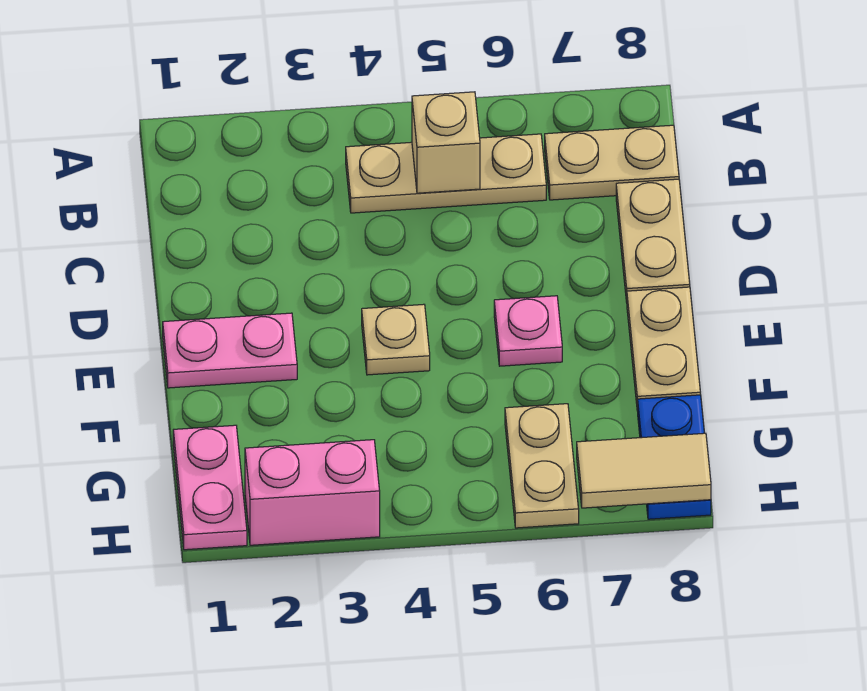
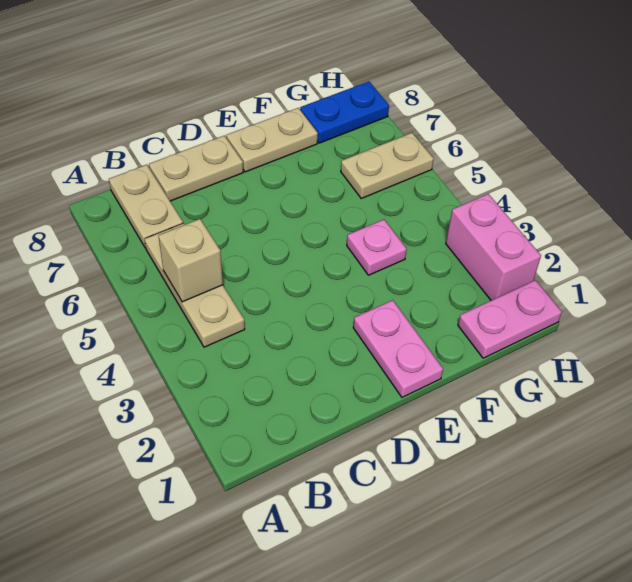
tan plate E4 level 1 -> none
pink plate E6 level 1 -> pink plate F4 level 1
tan tile H7:H8 level 2 -> none

